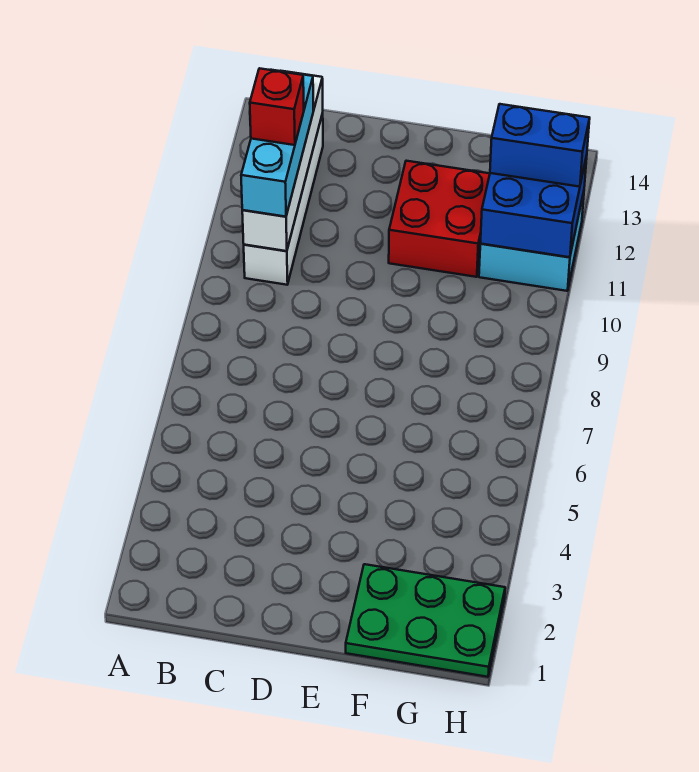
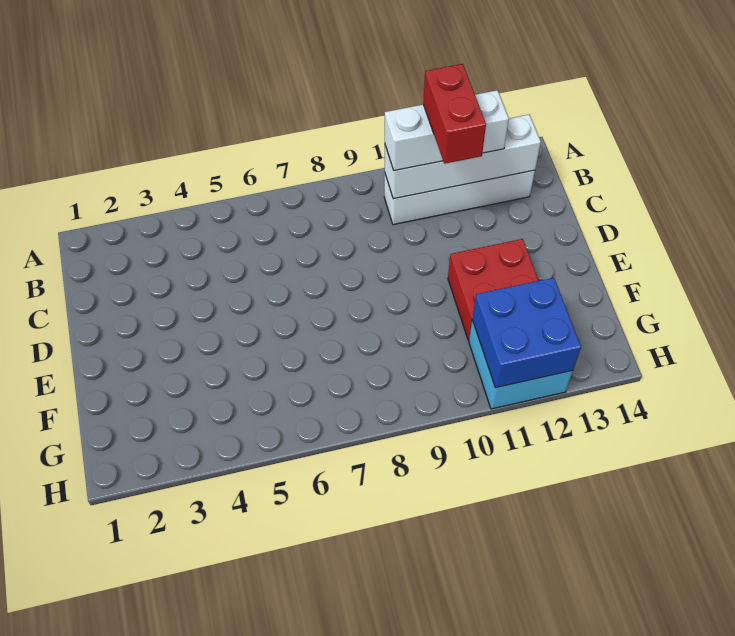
cyan brick B10:B12 level 3 -> white brick B10:B12 level 3
red brick B11 level 4 -> red brick B11:C11 level 4
green plate F1:H2 level 1 -> none
blue brick G12:H12 level 3 -> none

